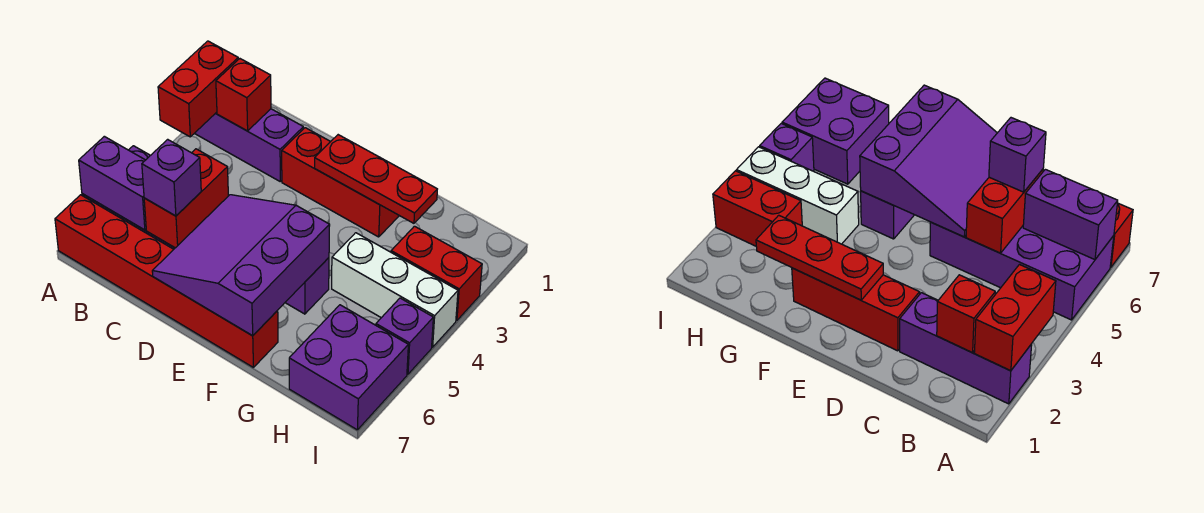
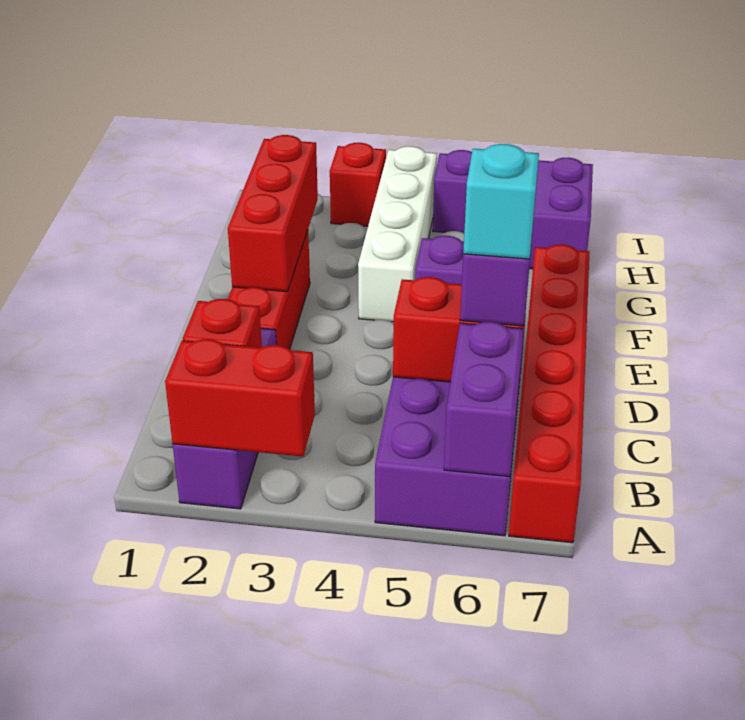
none -> cyan brick C6 level 4
purple slope D5:F7 level 2 top F -> none
red plate E2:G2 level 2 -> red brick E2:G2 level 2
white brick G4:I4 level 1 -> white brick F4:I4 level 1
red brick H3:I3 level 1 -> red brick I3 level 1

